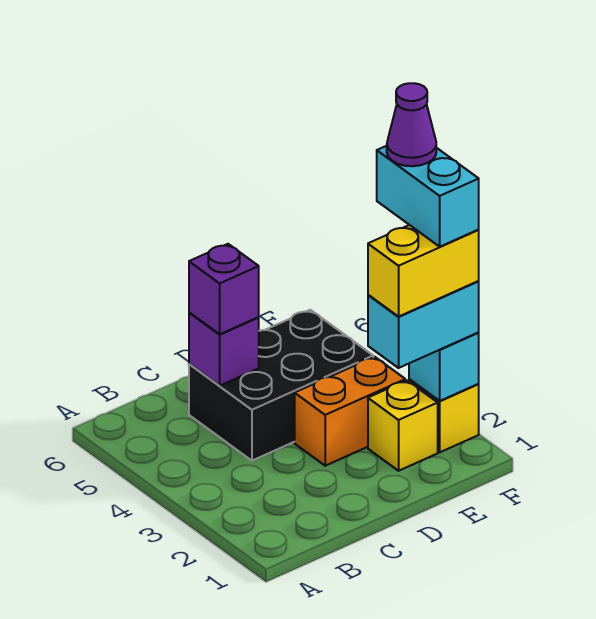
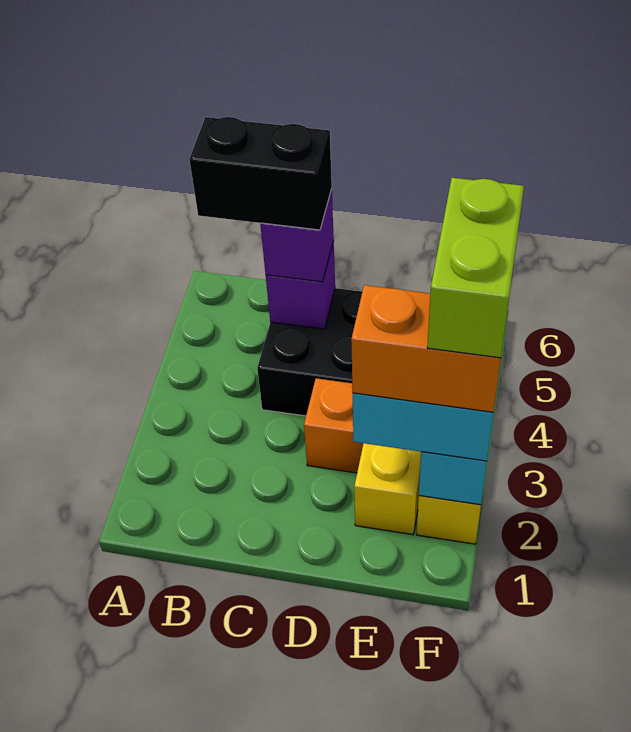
none -> black brick B5:C5 level 4
yellow brick E2:F2 level 4 -> orange brick E2:F2 level 4
cyan brick F2:F3 level 5 -> lime brick F2:F3 level 5
purple cone F3 level 6 -> none

